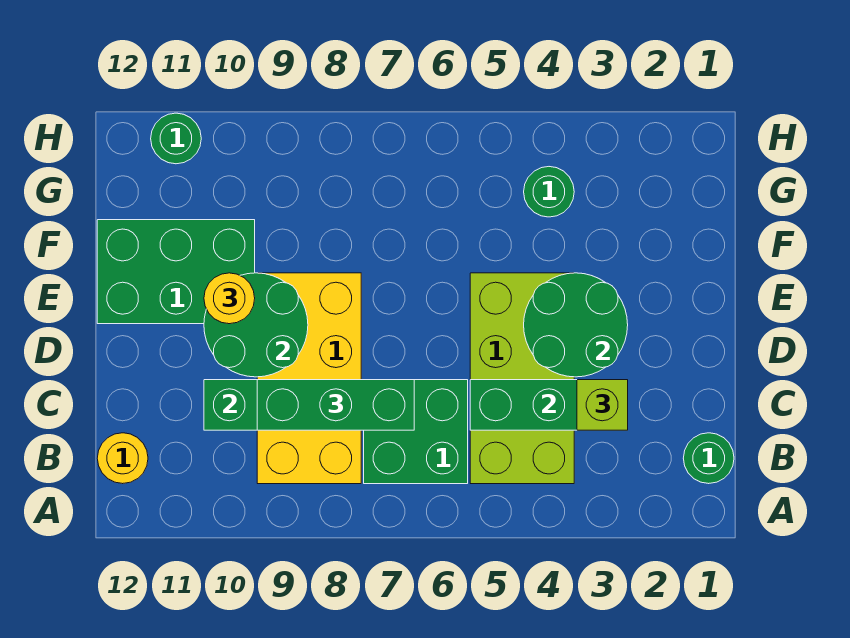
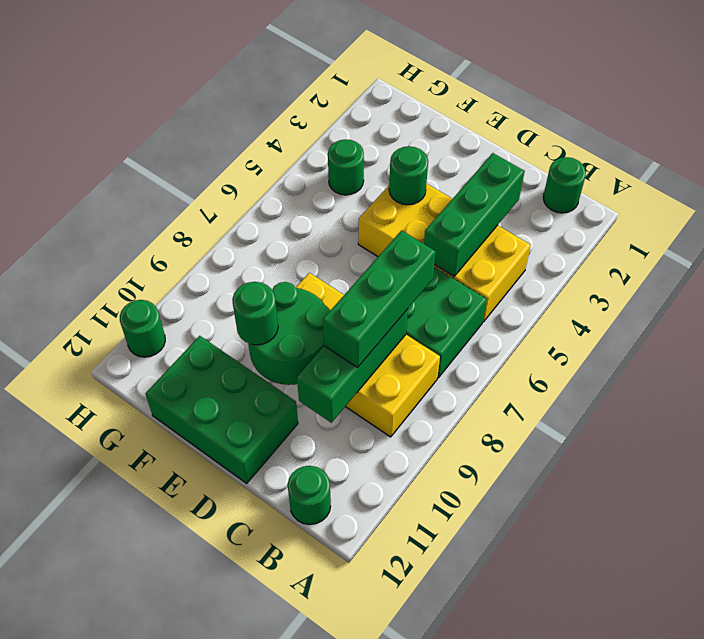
lime brick B4:E5 level 1 -> yellow brick B4:E5 level 1
yellow round brick B12 level 1 -> green round brick B12 level 1
lime brick C3 level 3 -> none
green round brick D3:E4 level 2 -> green round brick E4 level 2
green brick E10:F12 level 1 -> green brick D11:F12 level 1
yellow round brick E10 level 3 -> green round brick E10 level 3

